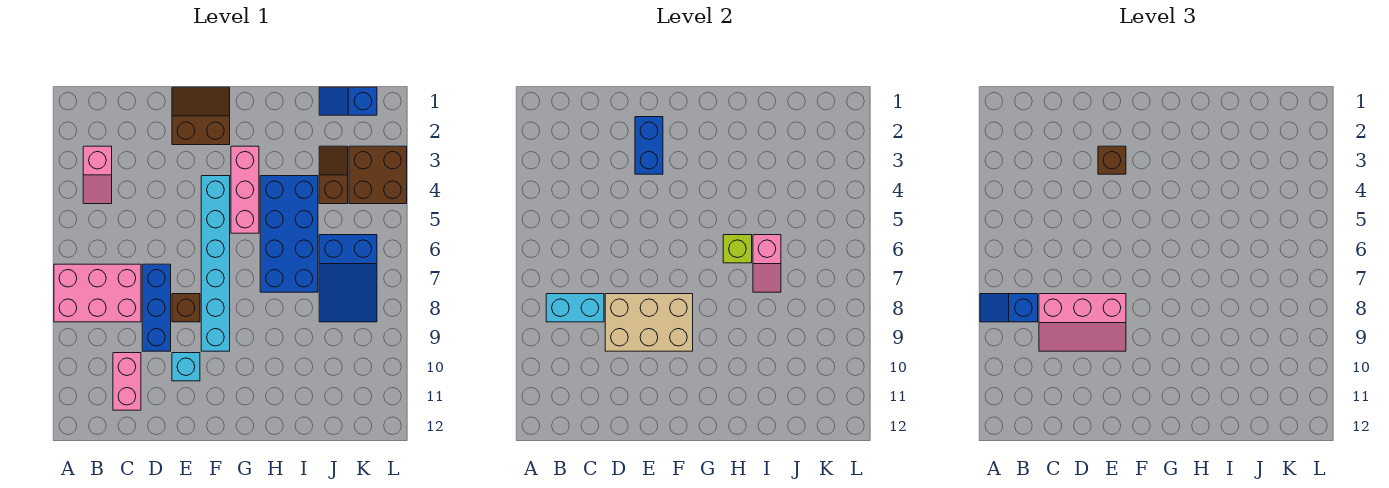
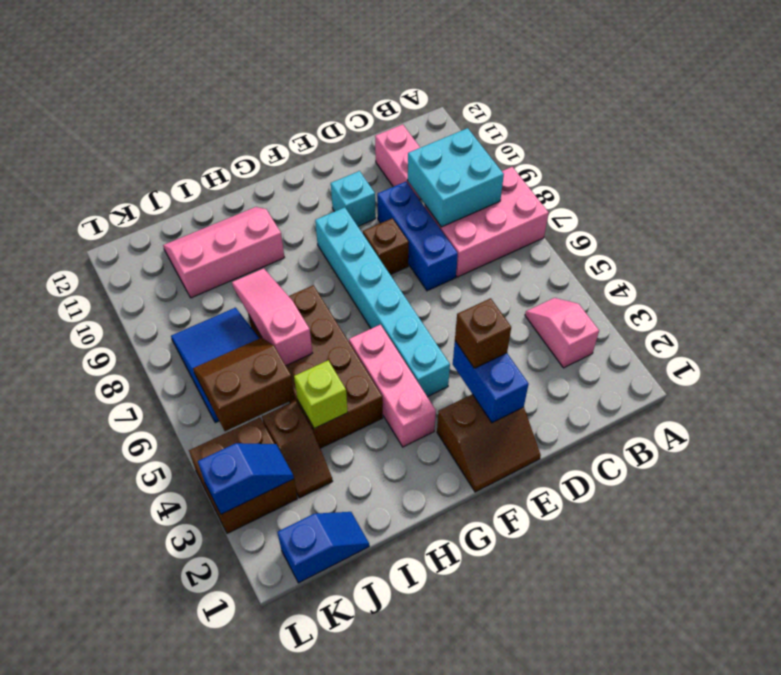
blue slope A8:B8 level 3 top B -> blue slope K3:L3 level 2 top L
cyan brick B8:C8 level 2 -> cyan brick B8:C9 level 2
pink slope C8:E9 level 3 top 8 -> pink slope H10:J11 level 1 top 10
tan brick D8:F9 level 2 -> none
blue brick H4:I7 level 1 -> brown brick H4:I7 level 1
lime brick H6 level 2 -> lime brick I4 level 2
pink slope I6:I7 level 2 top 6 -> pink slope I6:I8 level 2 top 6
none -> brown slope J5:K6 level 2 top 5

